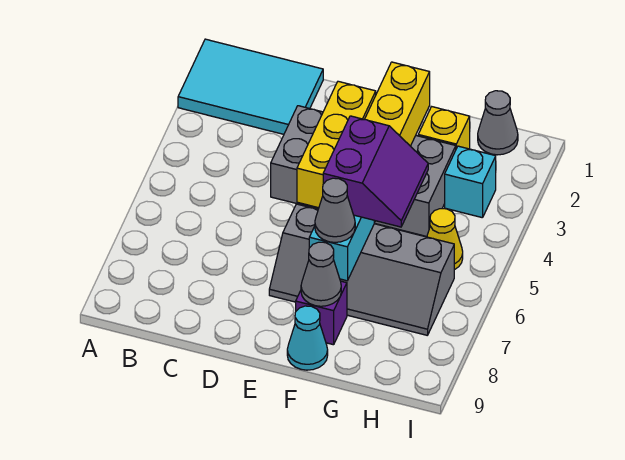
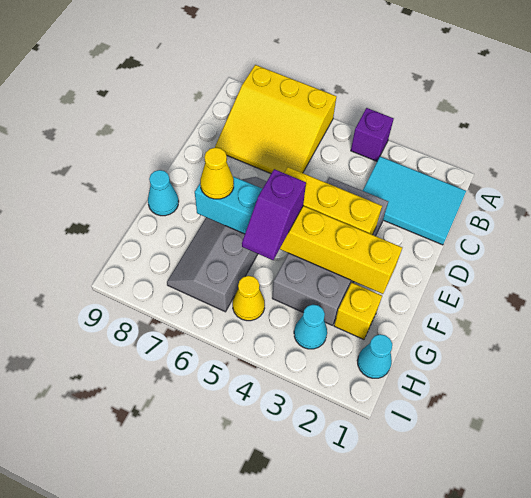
cyan tile A1:C2 level 1 -> cyan tile B1:C3 level 1
none -> yellow slope A6:C8 level 1 top A
purple slope F5:G6 level 3 top F -> purple slope F5:G5 level 3 top F
grey cone F7 level 3 -> yellow cone F7 level 3
purple brick F8 level 1 -> purple brick A4 level 1
grey cone F8 level 2 -> none
grey cone H1 level 1 -> cyan cone H1 level 1
cyan brick H3 level 1 -> cyan cone H3 level 1

